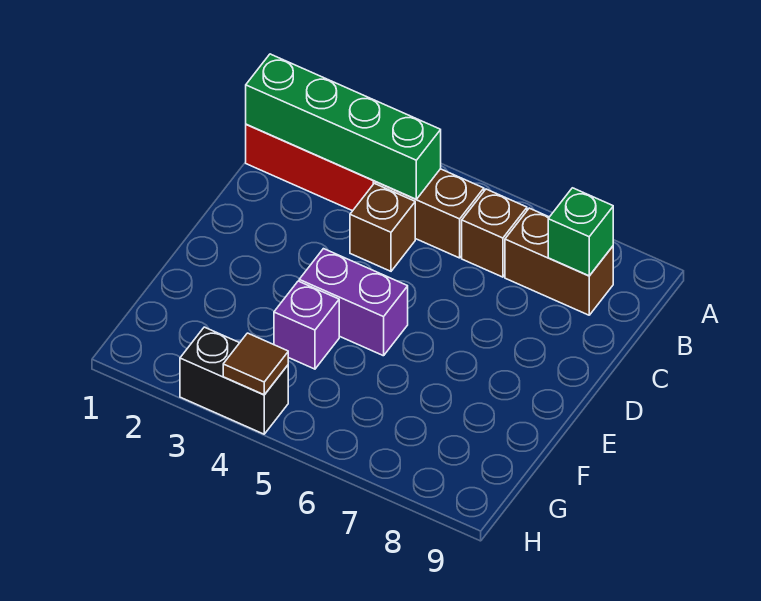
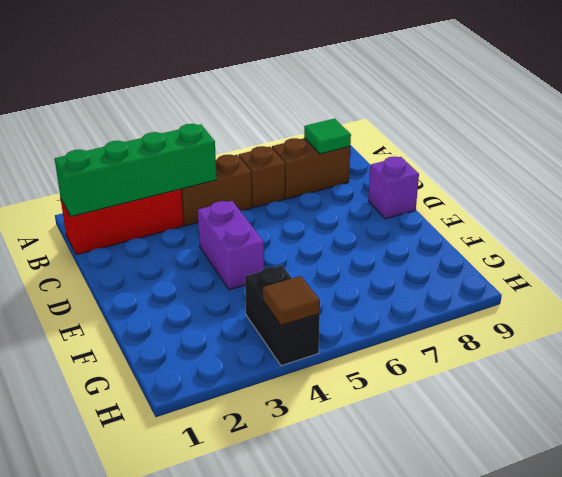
green brick B8 level 2 -> green tile B8 level 2
brown brick C4 level 1 -> none
purple brick E4:E5 level 1 -> purple brick D4:E4 level 1
purple brick F4 level 1 -> purple brick D9 level 1
black brick H3:H4 level 1 -> black brick G4:H4 level 1

